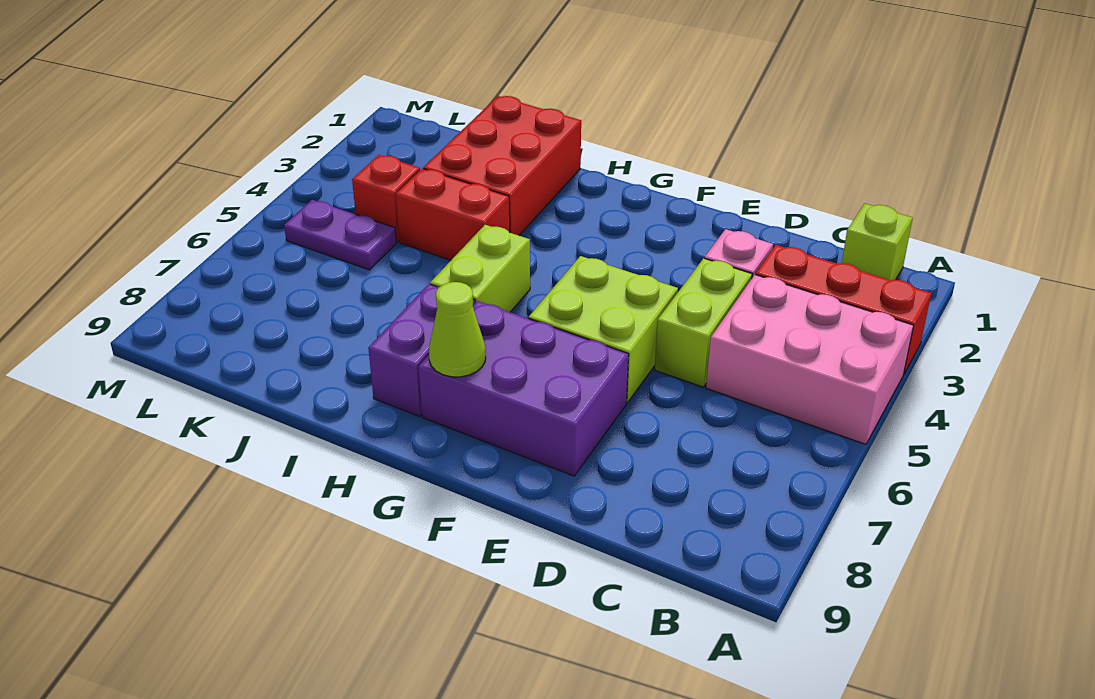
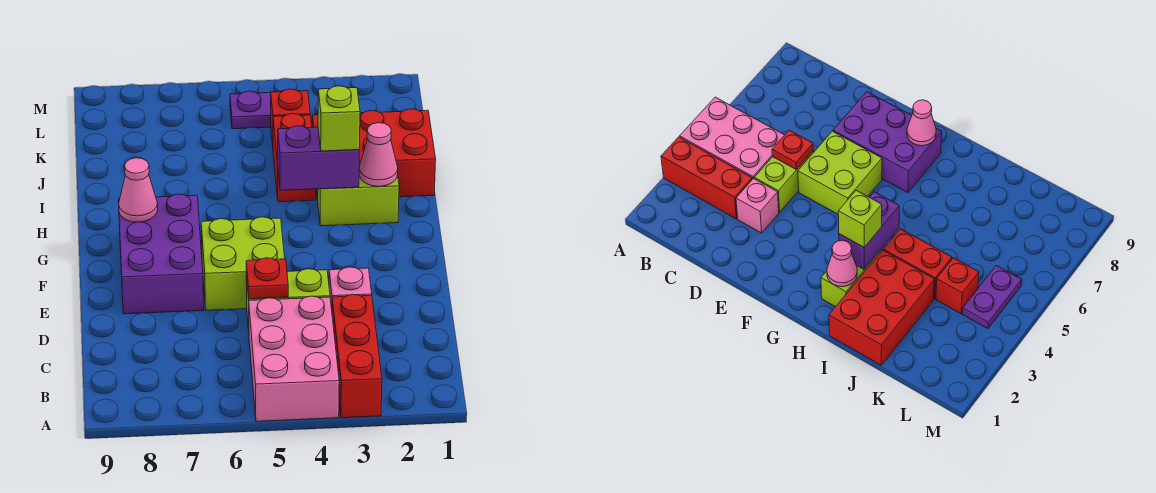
lime brick B1 level 1 -> lime brick H3 level 3
none -> red plate D5 level 2
lime cone G8 level 2 -> pink cone G8 level 2
none -> pink cone H2 level 2
lime brick H5:H6 level 1 -> lime brick H2:H3 level 1
purple brick H7:H8 level 1 -> purple brick H3:H4 level 2
purple plate K5:L5 level 1 -> purple plate L4:L5 level 1

